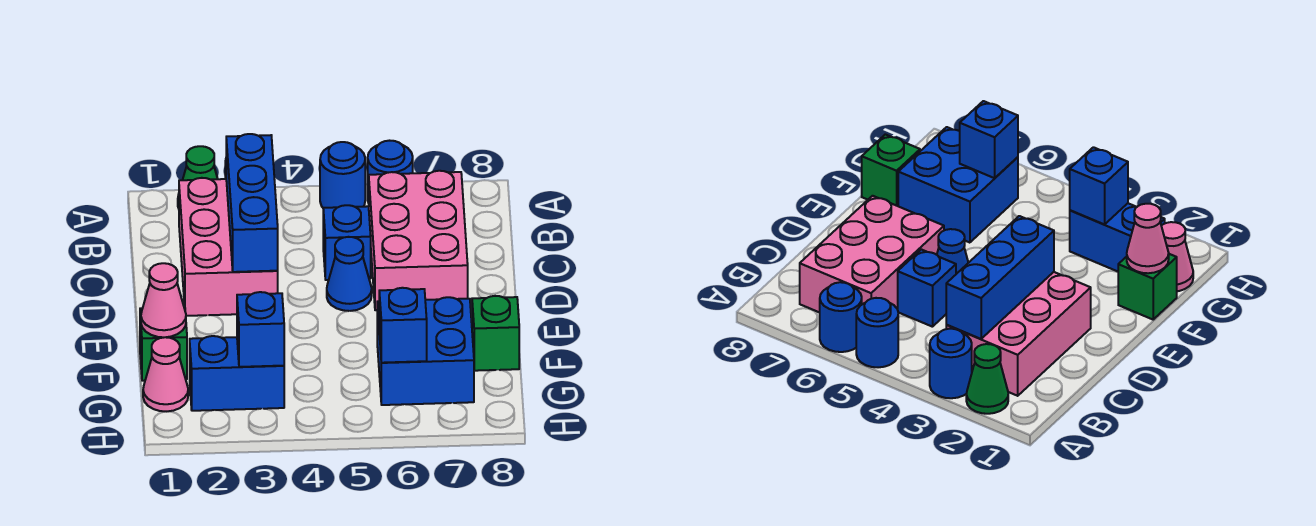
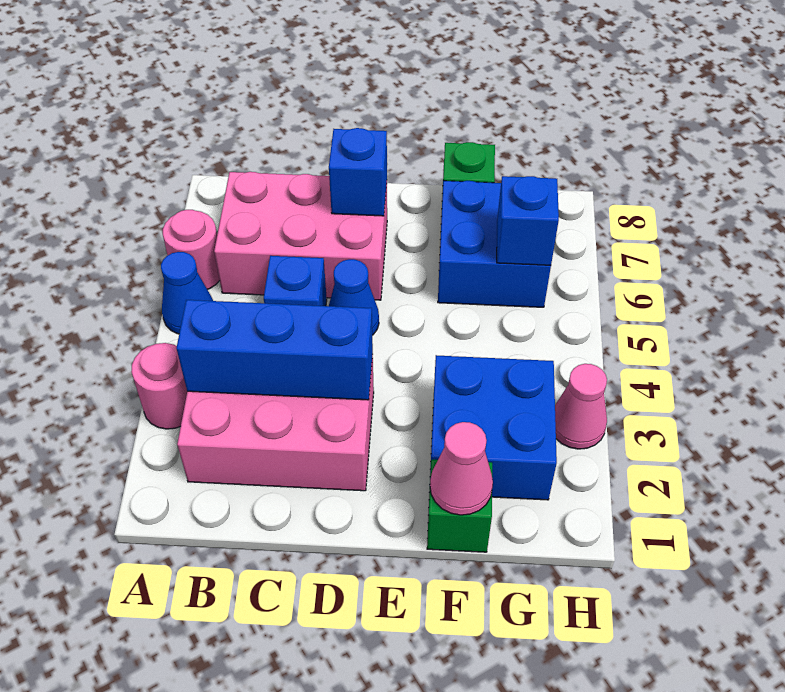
green cone A2 level 1 -> none
blue round brick A3 level 1 -> pink round brick A3 level 1
blue round brick A5 level 1 -> blue cone A5 level 1
blue round brick A6 level 1 -> pink round brick A6 level 1
pink cone G1 level 1 -> pink cone H3 level 1
blue brick G2:G3 level 1 -> blue brick F2:G3 level 1
blue brick G3 level 2 -> blue brick D7 level 2

